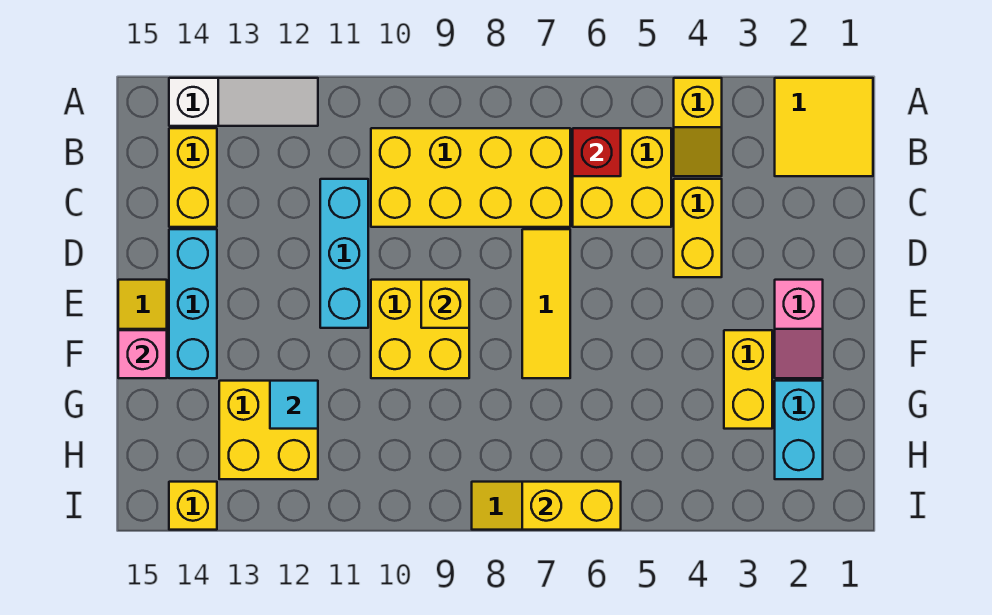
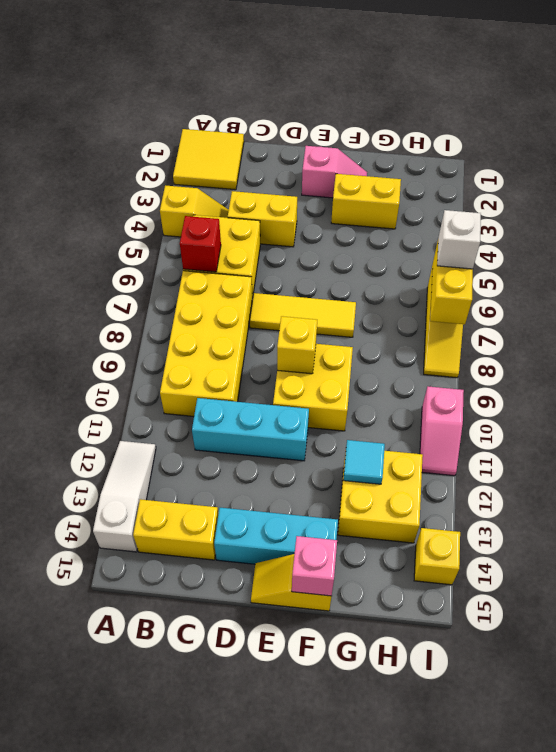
cyan brick G2:H2 level 1 -> none
none -> white brick I6 level 3
none -> pink slope I10:I11 level 1 top 10

